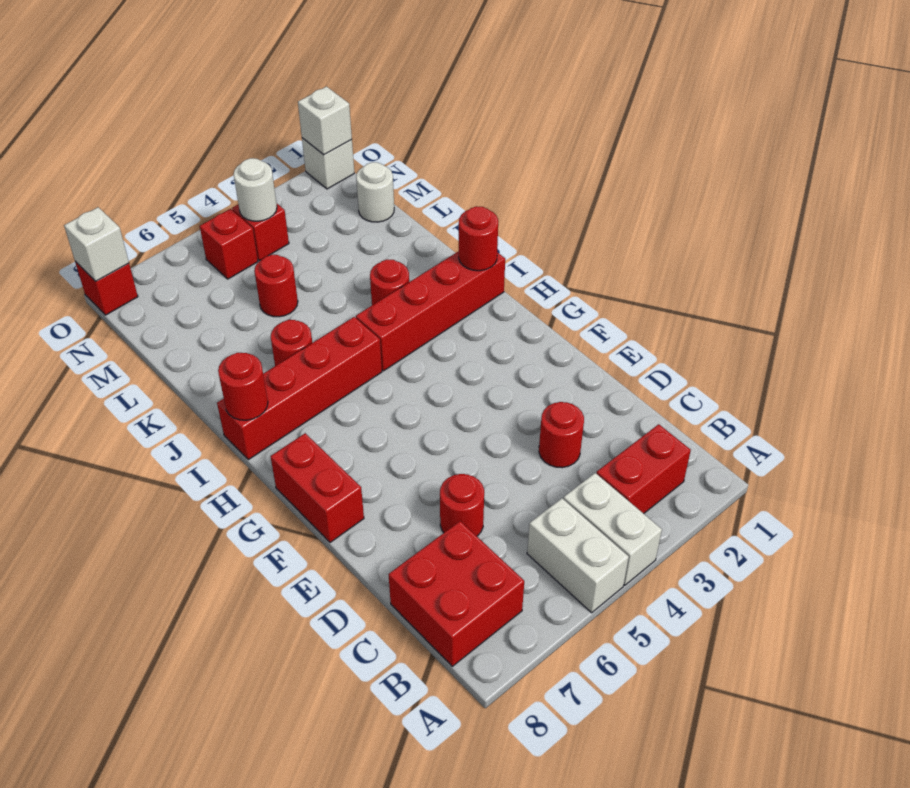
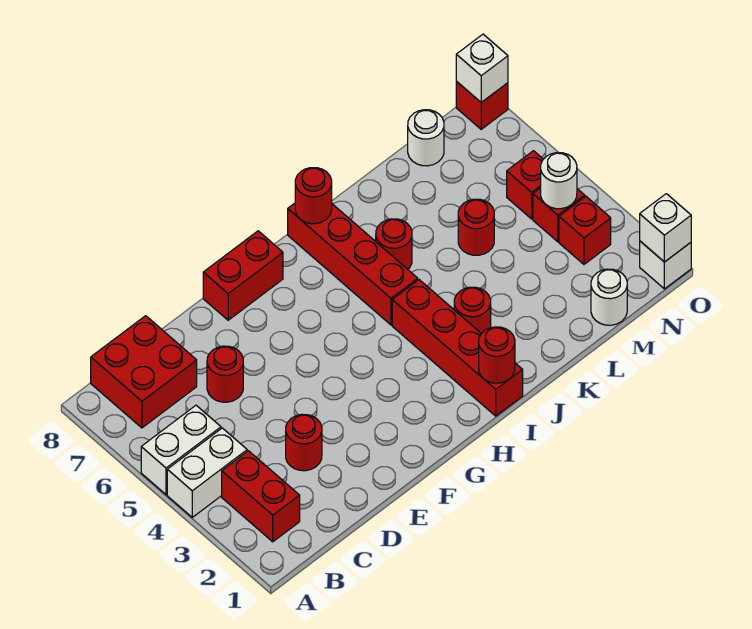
none -> white round brick M8 level 1
none -> red brick N3 level 1

